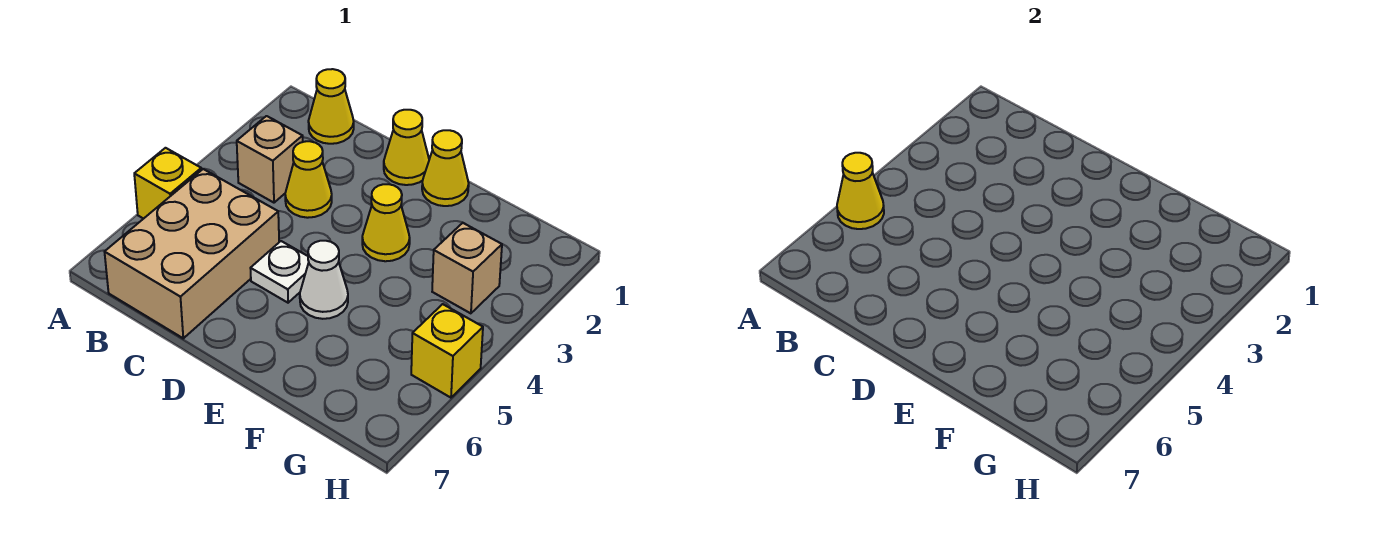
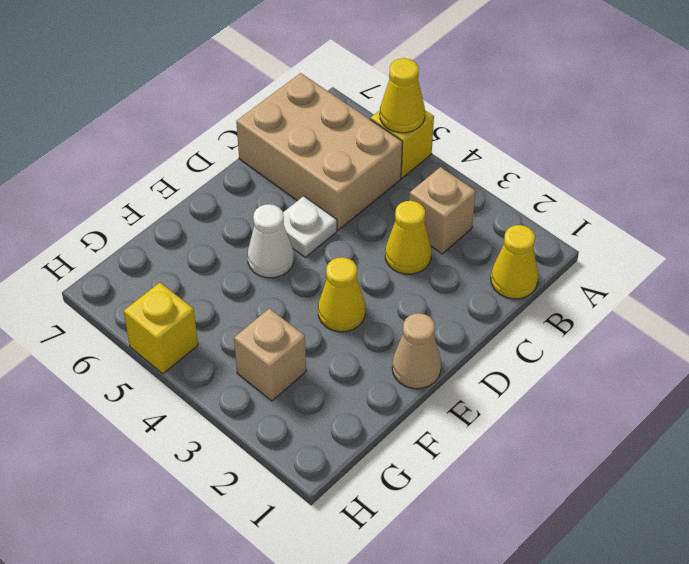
yellow cone D1 level 1 -> none
yellow cone E1 level 1 -> tan cone E1 level 1

